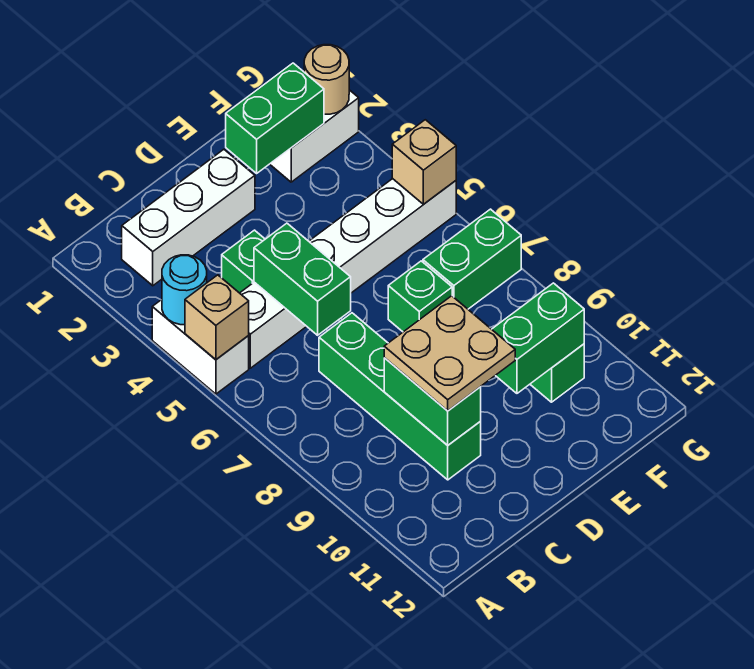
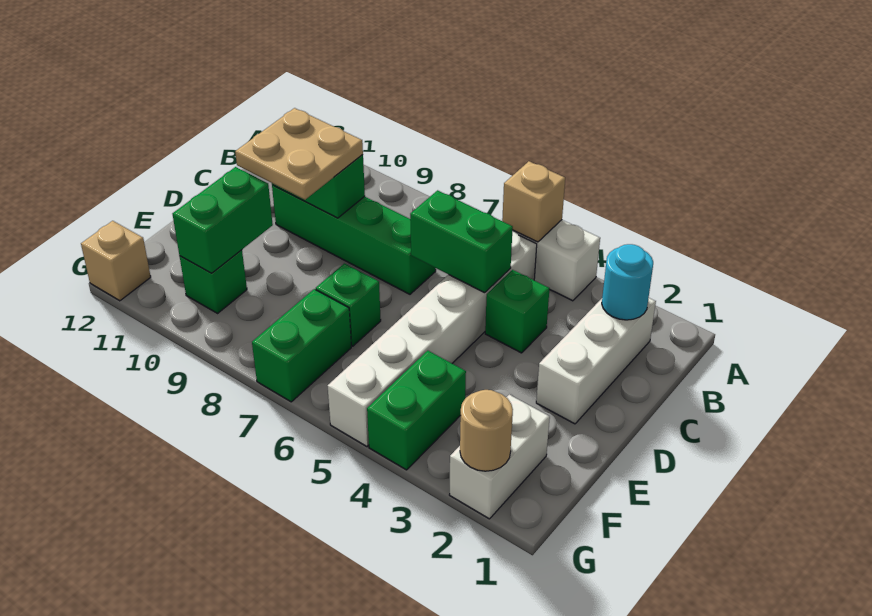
cyan round brick A4 level 2 -> cyan round brick B2 level 2
green brick E2:F2 level 2 -> green brick F4:G4 level 1
tan brick G5 level 2 -> tan brick G12 level 1

